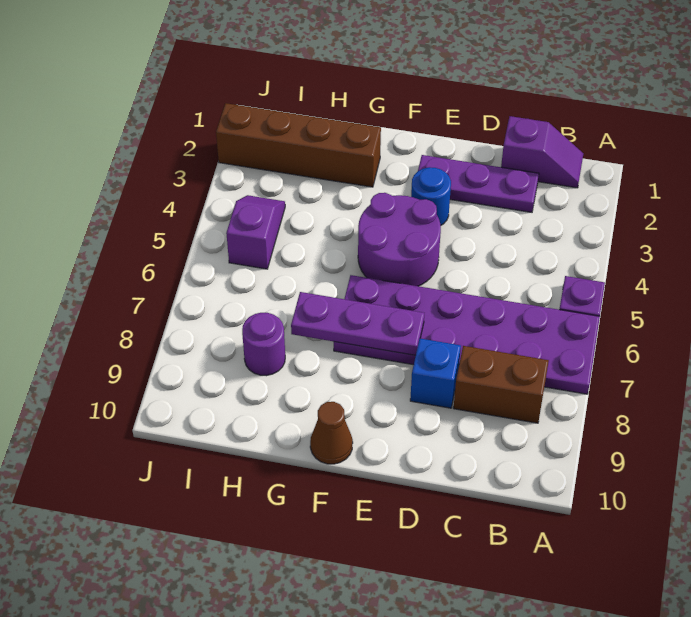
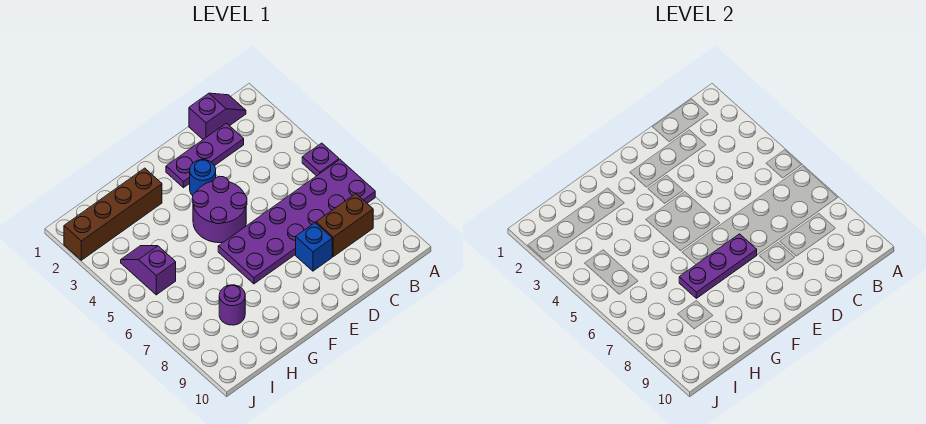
brown cone F10 level 1 -> none

